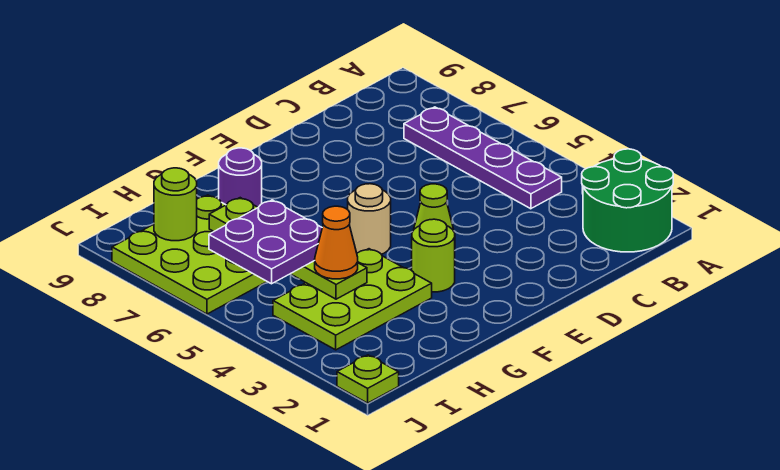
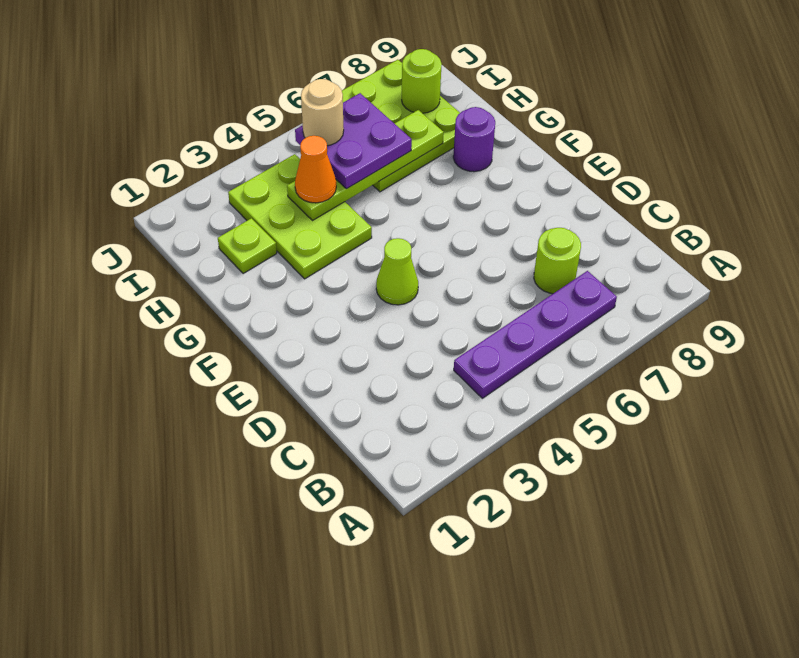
green round brick A1:B2 level 1 -> none
lime round brick F3 level 1 -> lime round brick C7 level 1
tan round brick F5 level 1 -> tan round brick I5 level 4
lime plate J1 level 1 -> lime plate H2 level 1

